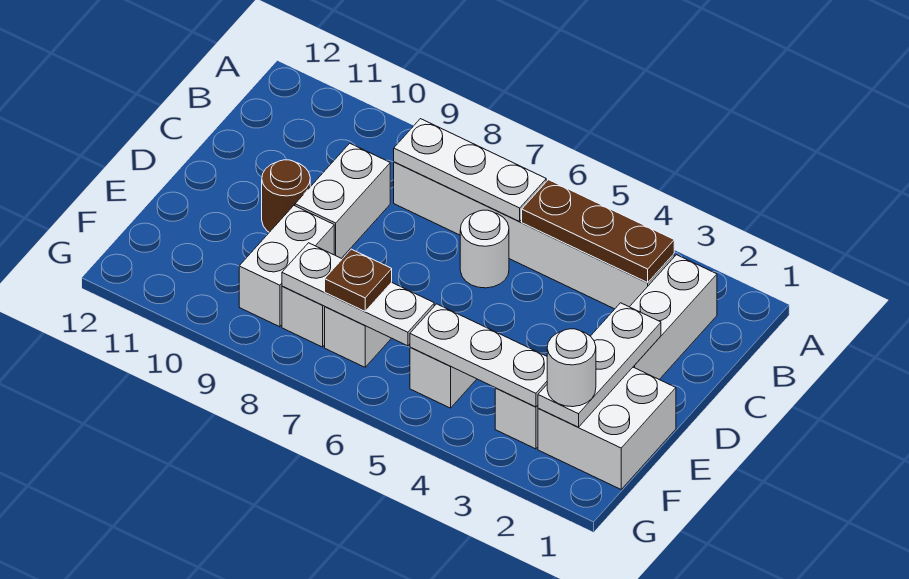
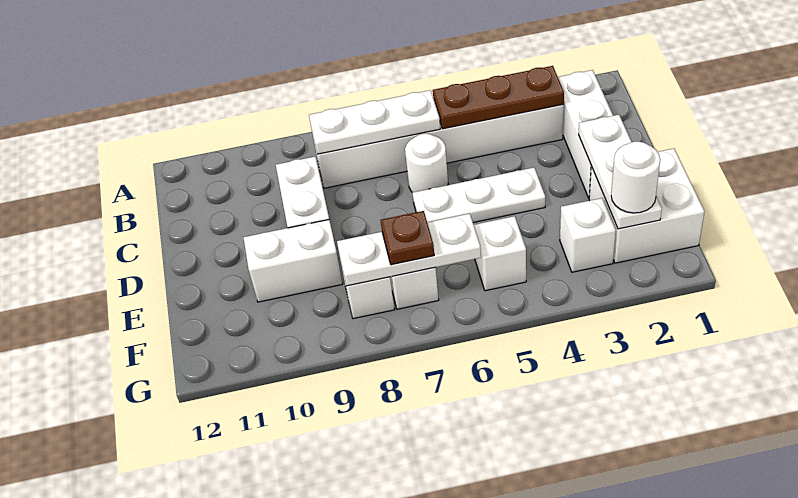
brown round brick D10 level 1 -> none
white brick E9:F9 level 1 -> white brick E9:E10 level 1
white plate F3:F5 level 2 -> white plate D4:D6 level 1

